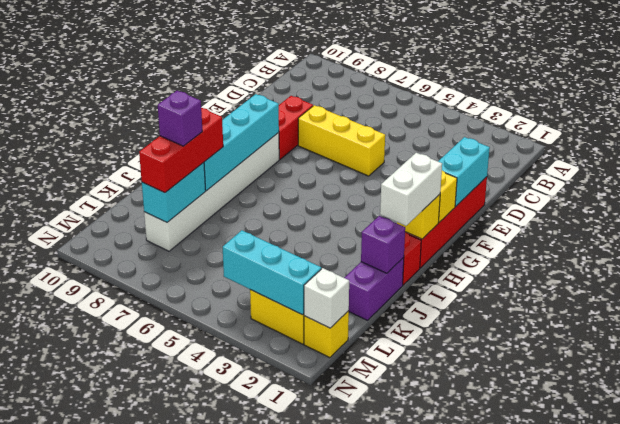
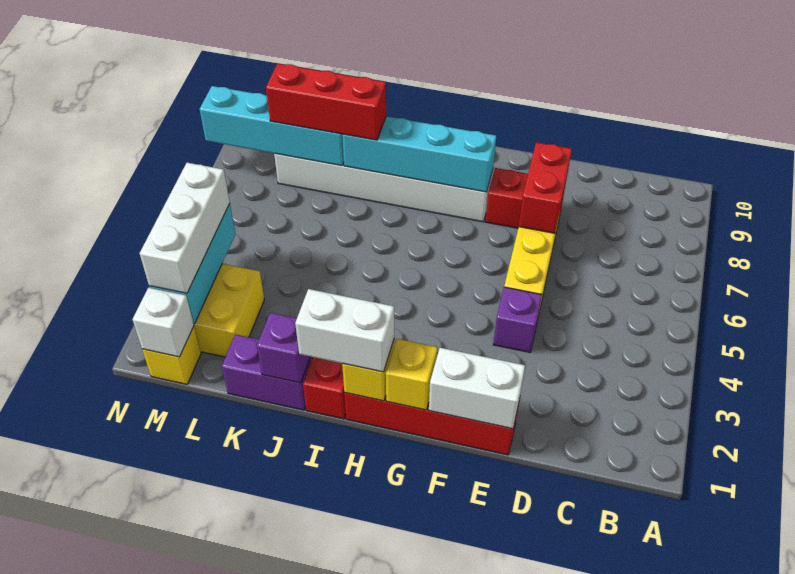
cyan brick E1:F1 level 2 -> white brick E1:F1 level 2
none -> red brick E7:E8 level 2
cyan brick K8:L8 level 2 -> cyan brick K8:N8 level 2
purple brick K8 level 4 -> purple brick E4 level 1
none -> white brick M2:M4 level 3

